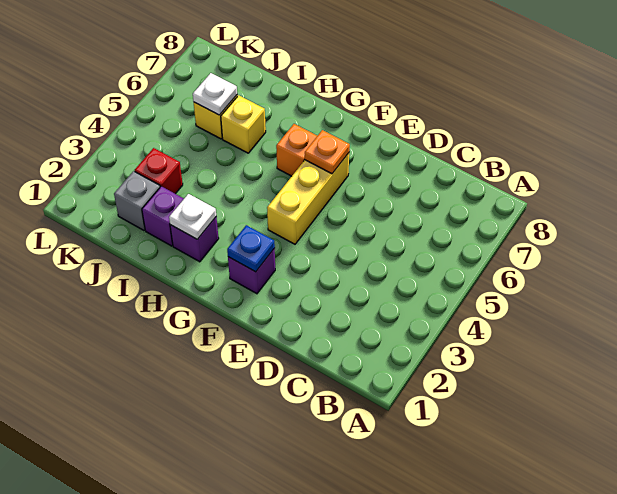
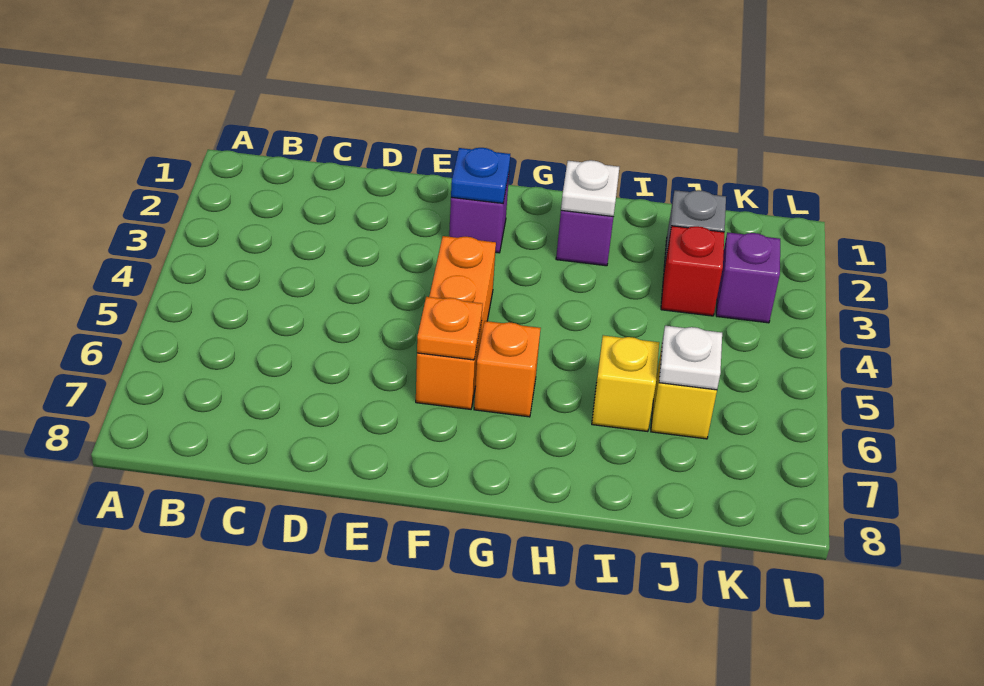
yellow brick F4:F6 level 1 -> orange brick F4:F6 level 1
purple brick I2 level 1 -> purple brick K3 level 1

